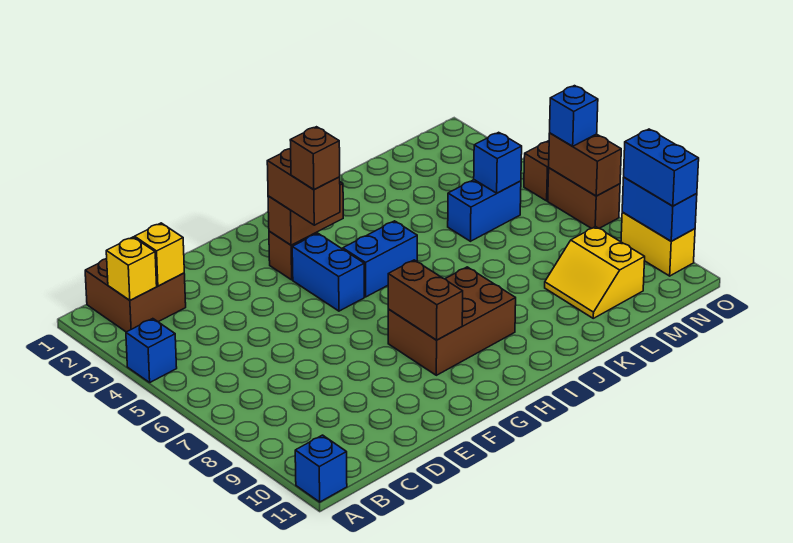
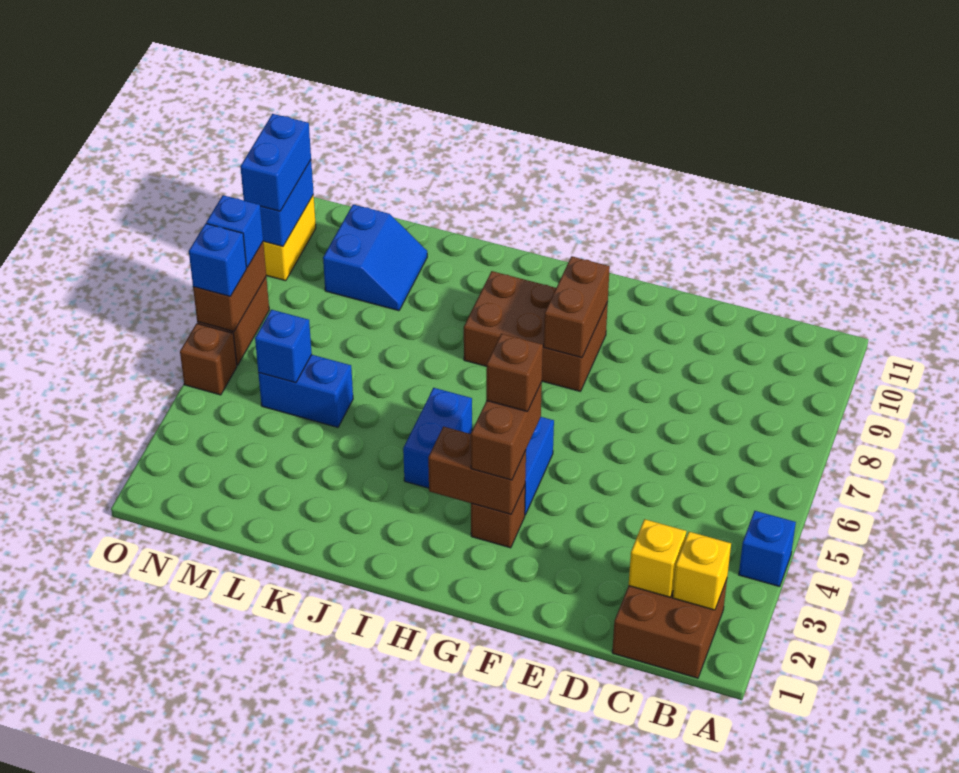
blue brick A11 level 1 -> blue brick O7 level 3
blue brick H5:I5 level 1 -> blue brick I4:I5 level 1
yellow slope L9:M10 level 1 top M -> blue slope L9:M10 level 1 top M

